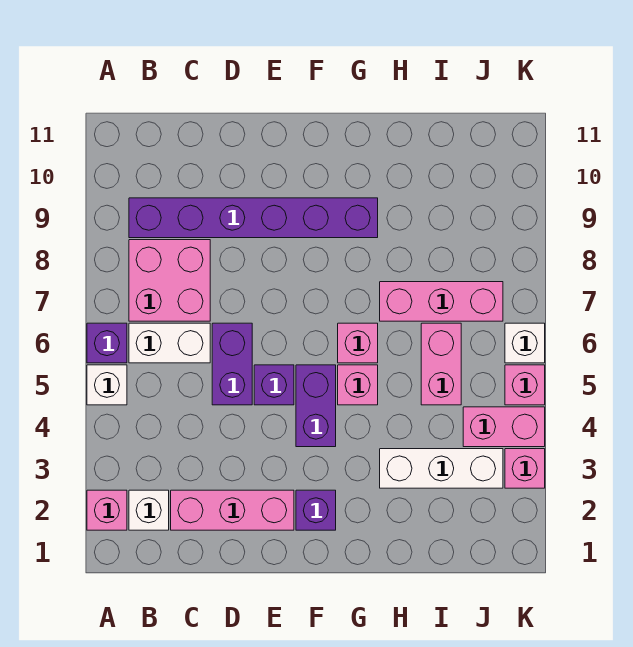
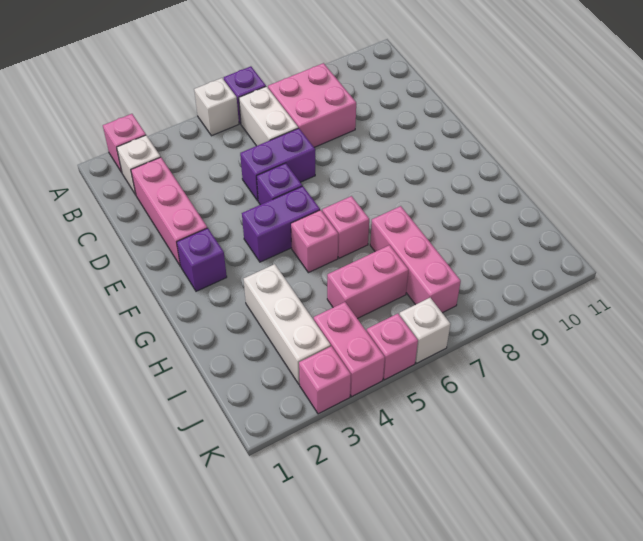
purple brick B9:G9 level 1 -> none

